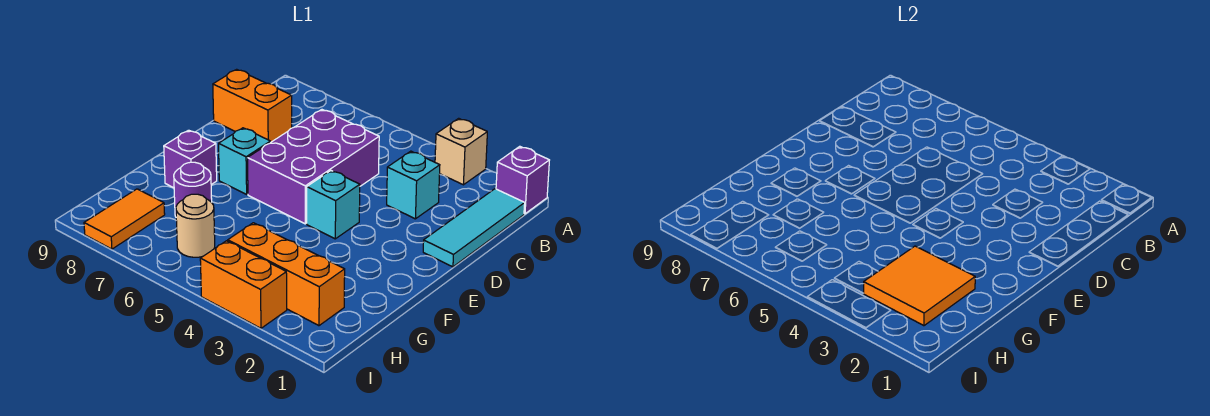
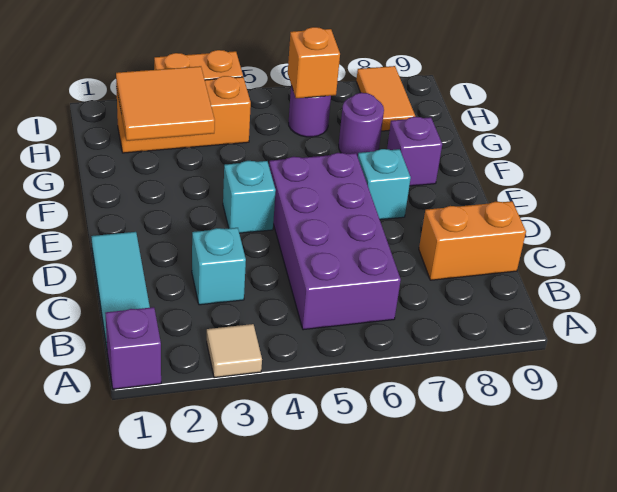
tan brick A3 level 1 -> tan tile A3 level 1
purple brick C5:E6 level 1 -> purple brick B5:E6 level 1
tan round brick H6 level 1 -> purple round brick H6 level 1
none -> orange brick H6 level 2

